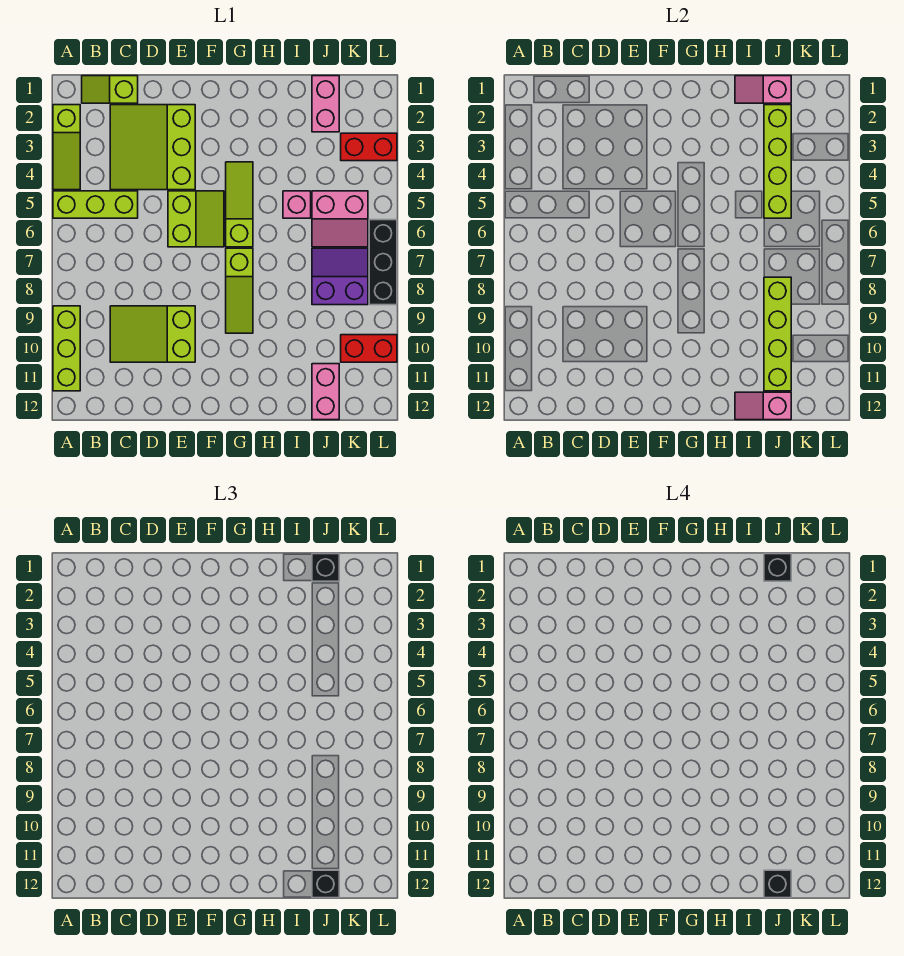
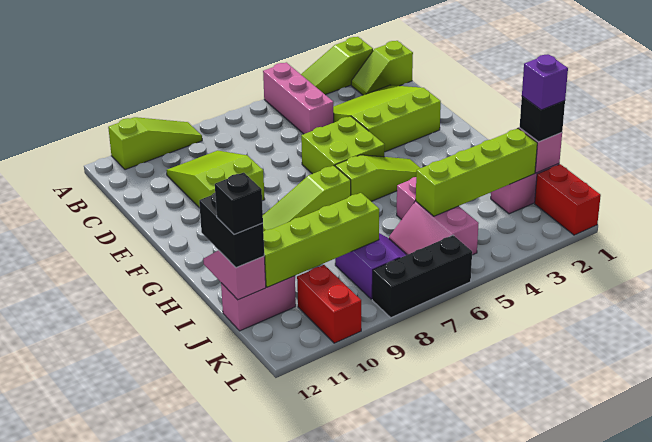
lime brick A5:C5 level 1 -> pink brick A5:C5 level 1
lime brick A9:A11 level 1 -> lime slope A9:A11 level 1 top 11
lime slope B1:C1 level 1 top C -> lime slope B1:B2 level 1 top 1
lime slope E5:F6 level 1 top E -> lime brick E5:F6 level 1
black brick J1 level 4 -> purple brick J1 level 4
black brick J12 level 3 -> black brick I12:J12 level 3
red brick K3:L3 level 1 -> red brick K1:L1 level 1

